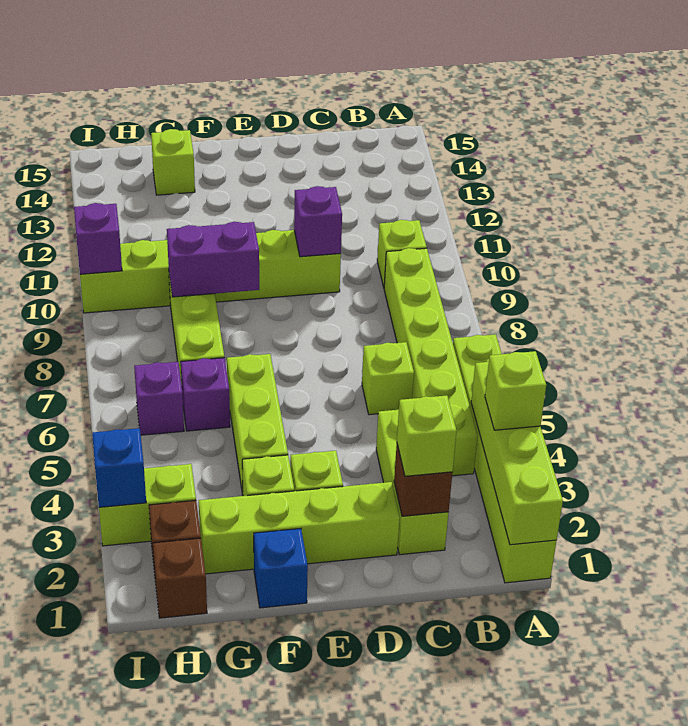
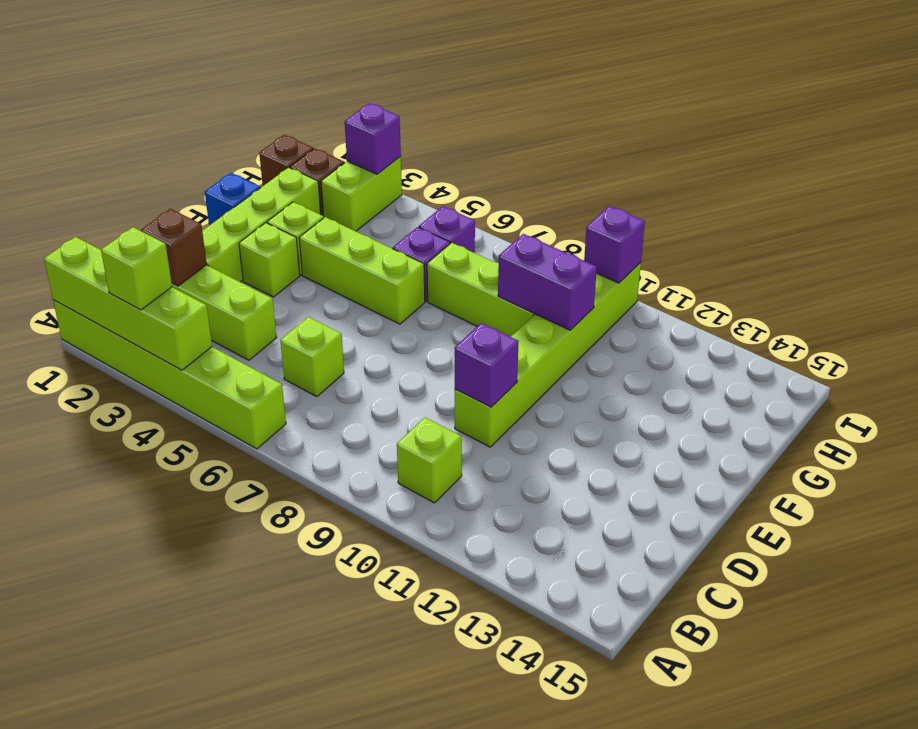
lime brick B4:B9 level 1 -> none
lime brick C2 level 3 -> none
purple brick F9:G9 level 2 -> purple brick G9:G10 level 2
lime brick G14 level 1 -> none
blue brick I3 level 2 -> purple brick I3 level 2

